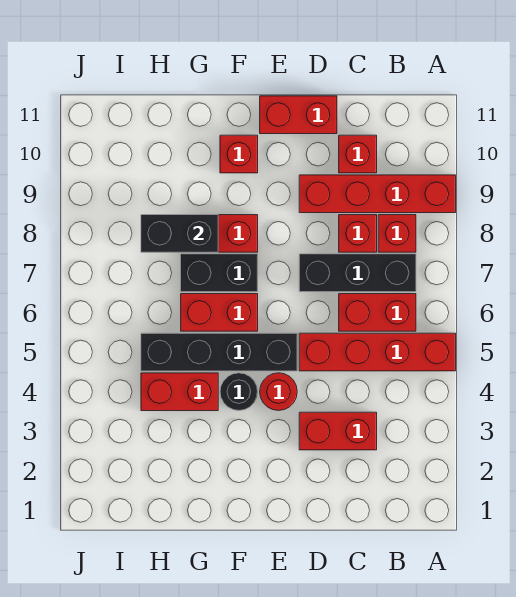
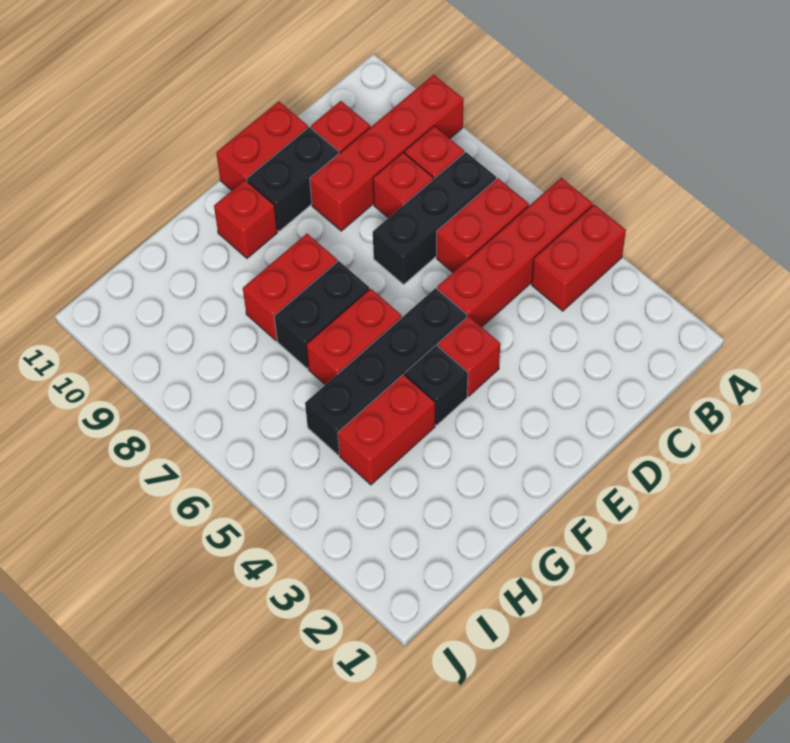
red brick C3:D3 level 1 -> red brick A4:B4 level 1
red round brick E4 level 1 -> red brick E4 level 1
black round brick F4 level 1 -> black brick F4 level 1
black brick G8:H8 level 2 -> black brick D10:E10 level 1

